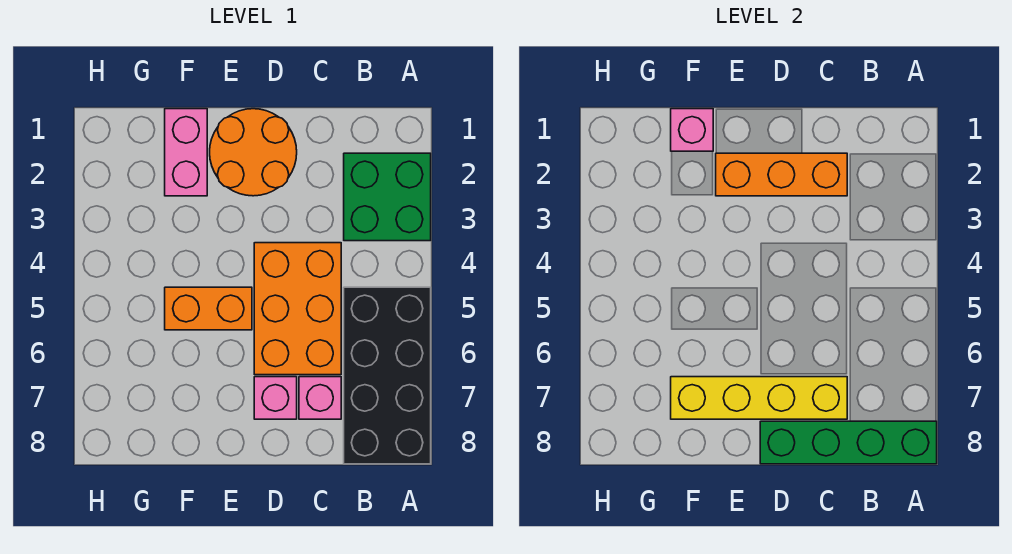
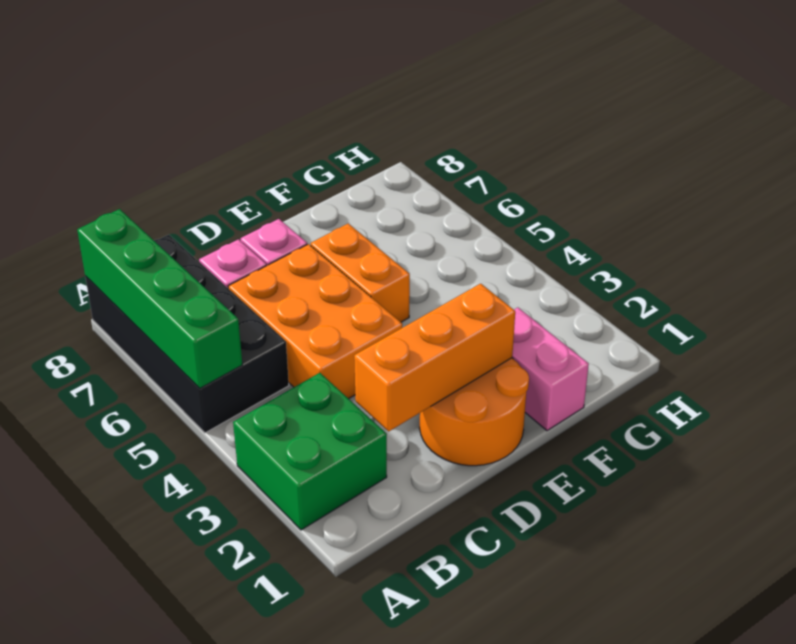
green brick A8:D8 level 2 -> green brick A5:A8 level 2
yellow brick C7:F7 level 2 -> none
orange brick E5:F5 level 1 -> orange brick E5:E6 level 1
pink brick F1 level 2 -> none

